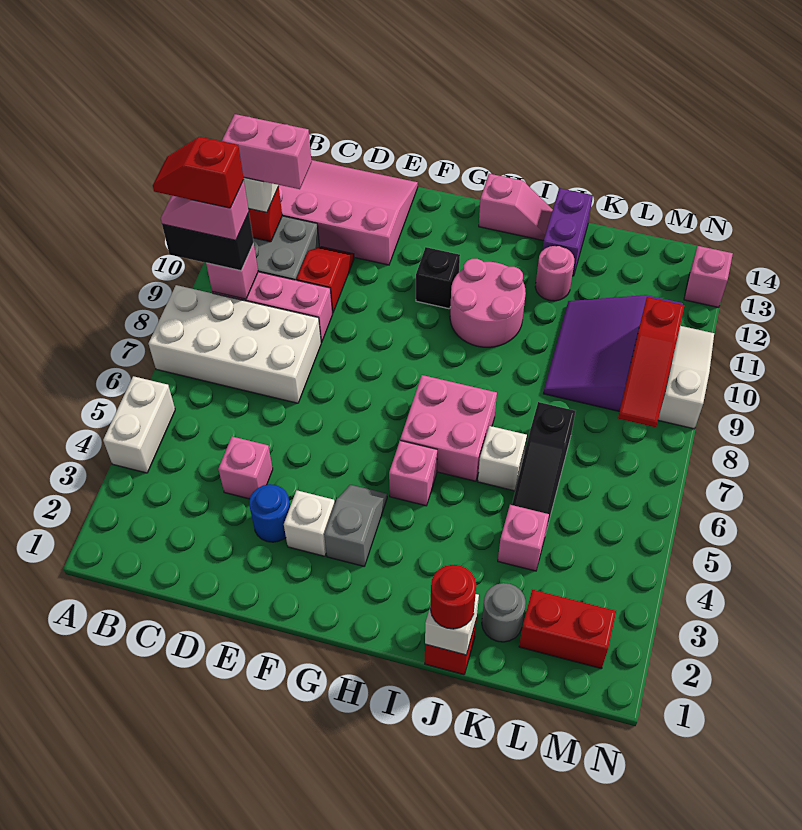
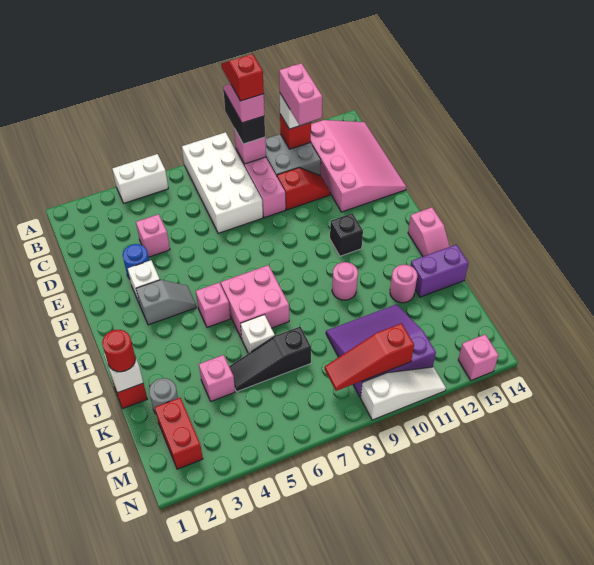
pink round brick H10:I11 level 1 -> pink round brick I10 level 1

